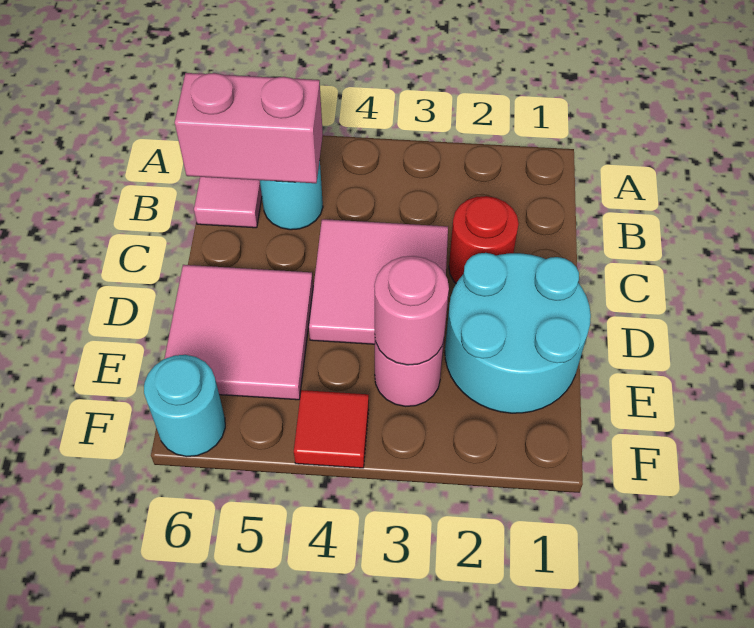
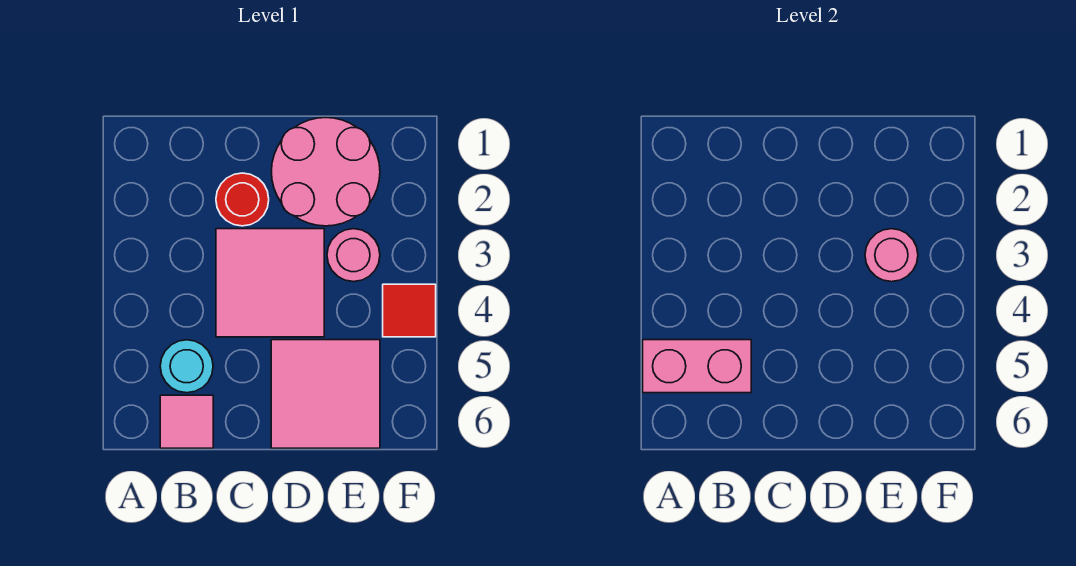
pink brick B5:B6 level 2 -> pink brick A5:B5 level 2
cyan round brick D1:E2 level 1 -> pink round brick D1:E2 level 1
cyan round brick F6 level 1 -> none

